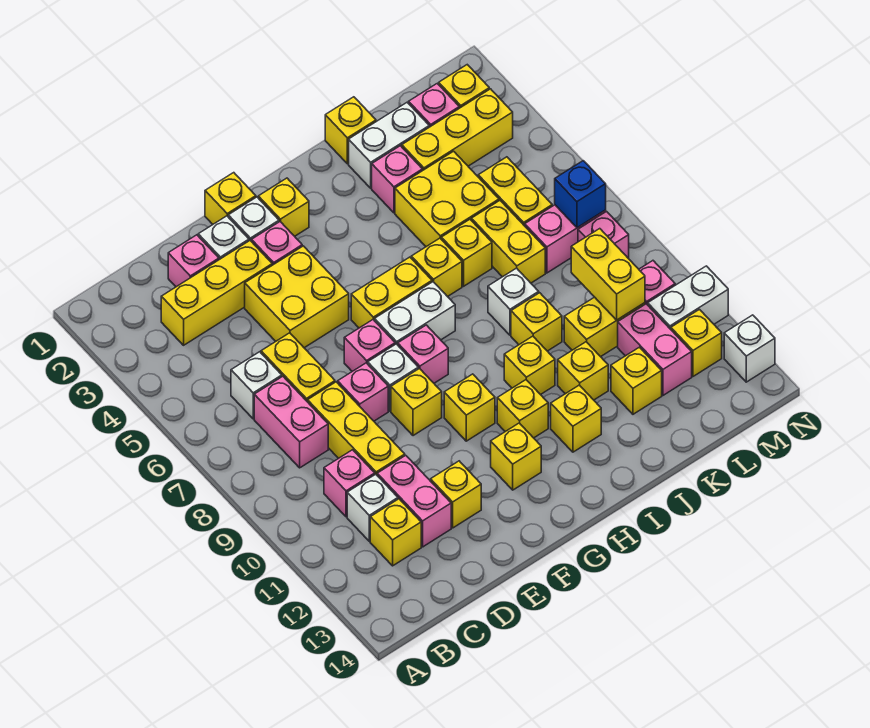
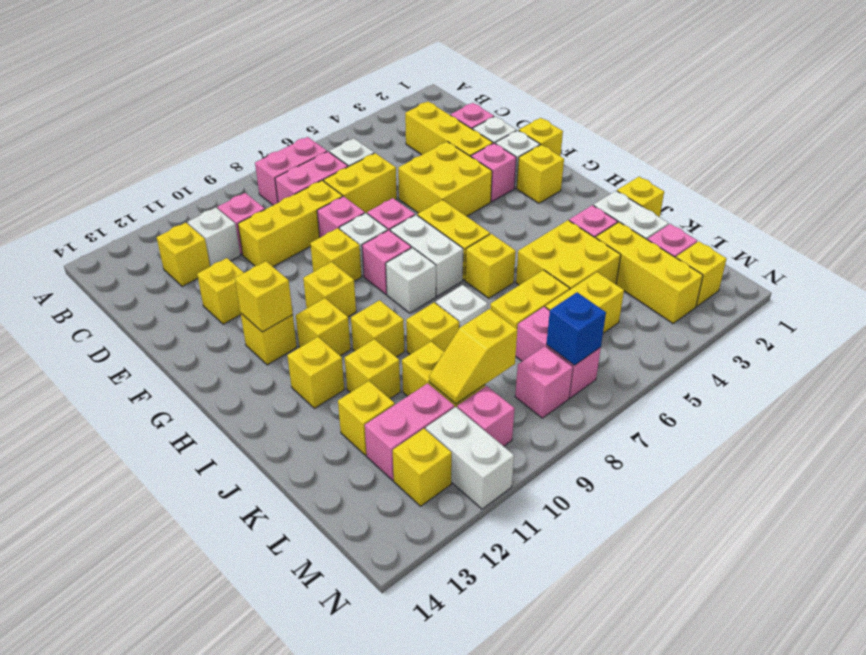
pink brick D11:D12 level 1 -> pink brick B7:B8 level 1
yellow brick J6 level 1 -> yellow brick G12 level 2
yellow brick L9:L10 level 2 -> yellow slope L9:L10 level 2 top 9
white brick N13 level 1 -> white brick H8 level 1

